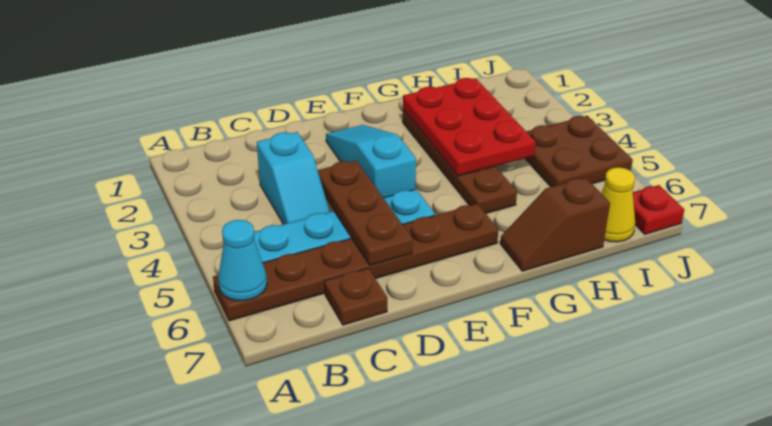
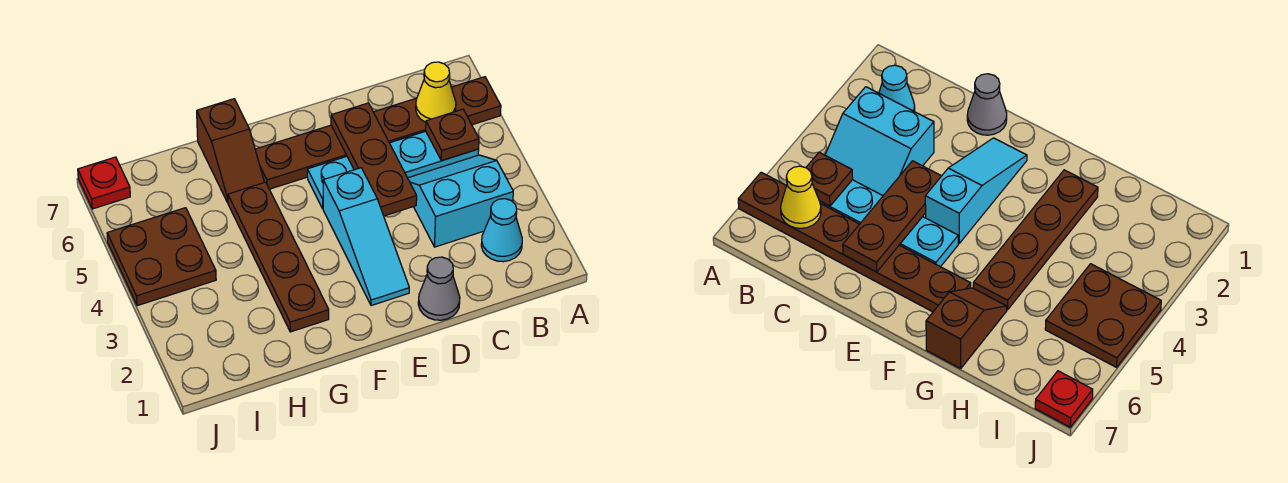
cyan cone A6 level 2 -> cyan cone B2 level 1
cyan slope C3:C4 level 1 top 3 -> cyan slope B3:C4 level 1 top 3
brown plate C7 level 1 -> brown plate B5 level 2
none -> grey cone D1 level 1
red plate G2:H4 level 2 -> none
brown slope G7:H7 level 1 top H -> brown slope G6:G7 level 1 top 7
yellow cone I7 level 1 -> yellow cone B6 level 2

